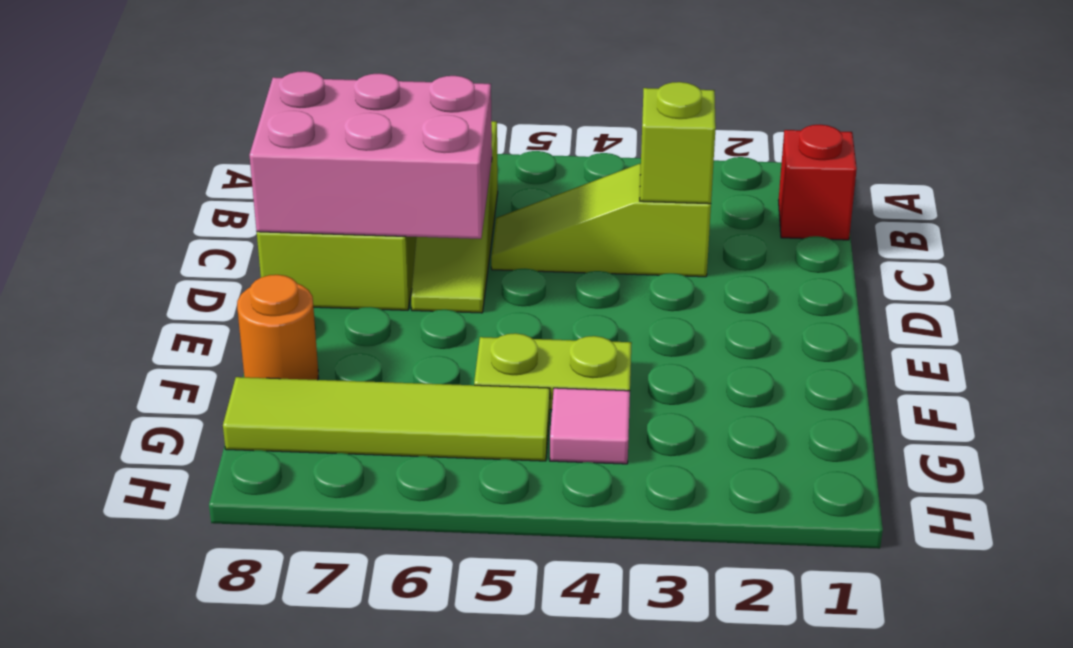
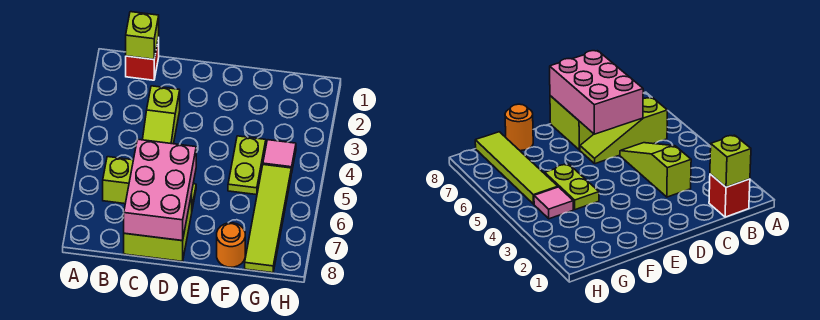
lime brick C3 level 2 -> lime brick B1 level 2

